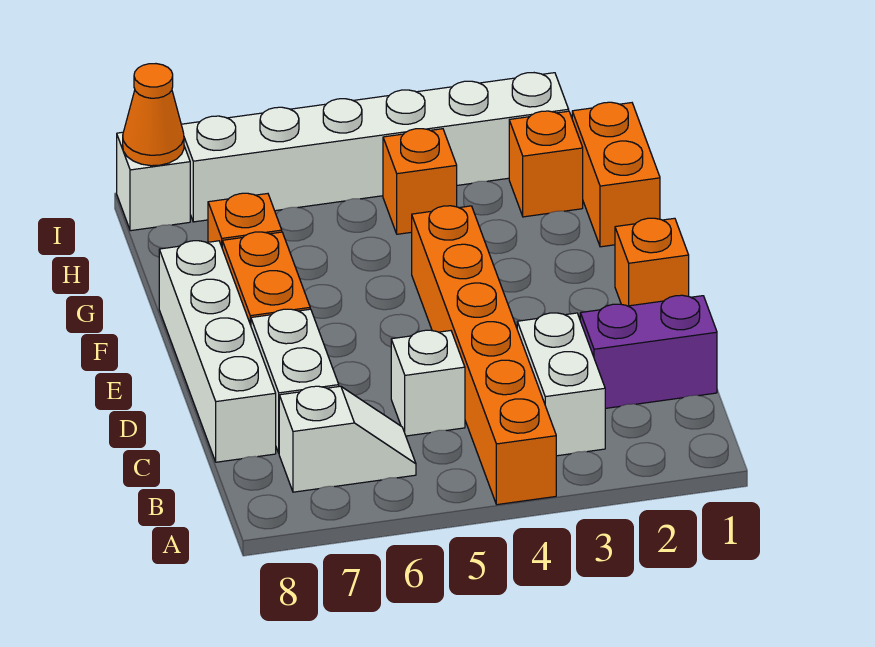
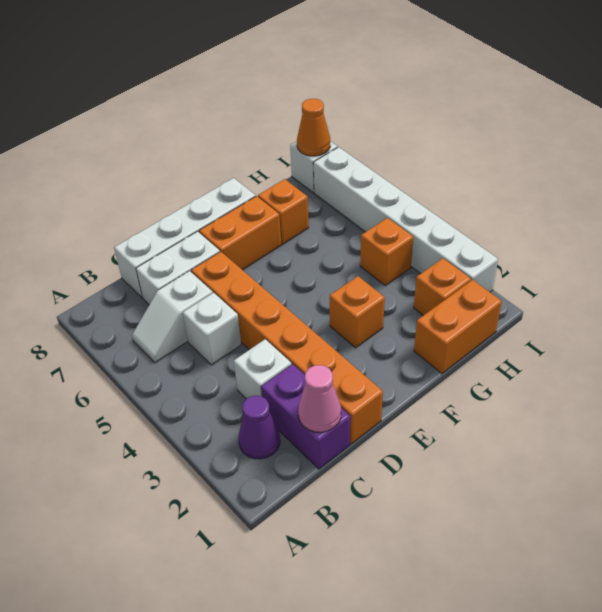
orange brick A4:F4 level 1 -> orange brick D1:D6 level 1
none -> purple cone B2 level 1
white brick B3:C3 level 1 -> white brick C3 level 1
white slope B6:B7 level 1 top 7 -> white slope B6:C6 level 1 top C
none -> pink cone C1 level 2
orange brick E1 level 1 -> orange brick F3 level 1

